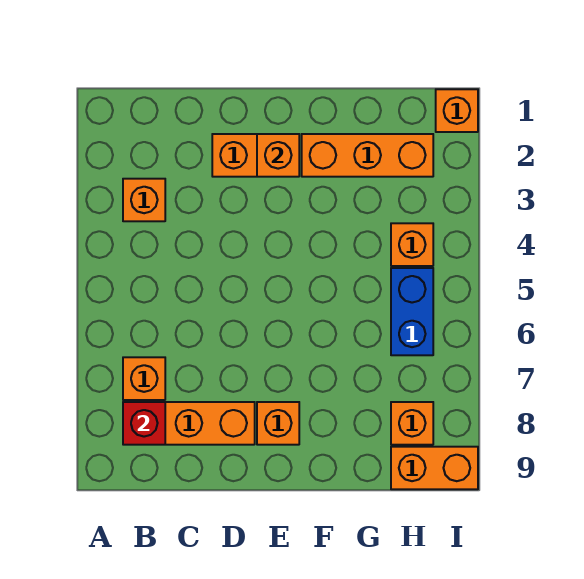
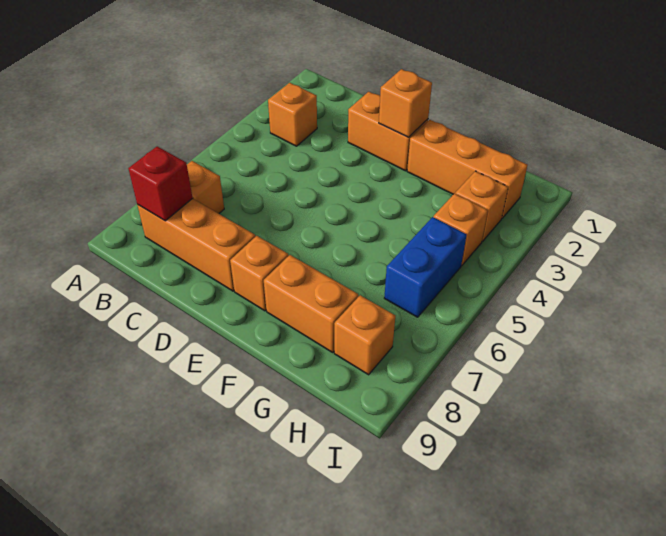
orange brick H9:I9 level 1 -> orange brick F8:G8 level 1
orange brick I1 level 1 -> orange brick H3 level 1

